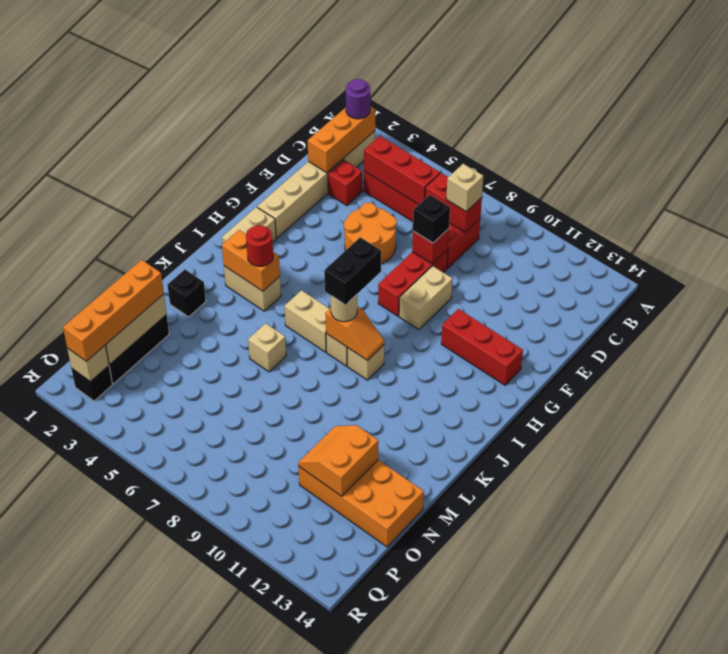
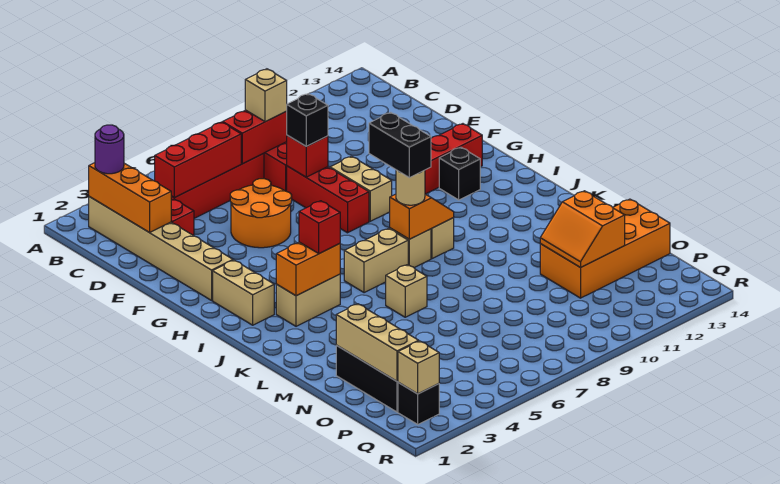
red round brick J4 level 3 -> red brick J4 level 3
black brick L2 level 1 -> black brick H12 level 1
orange brick N2:Q2 level 3 -> none

